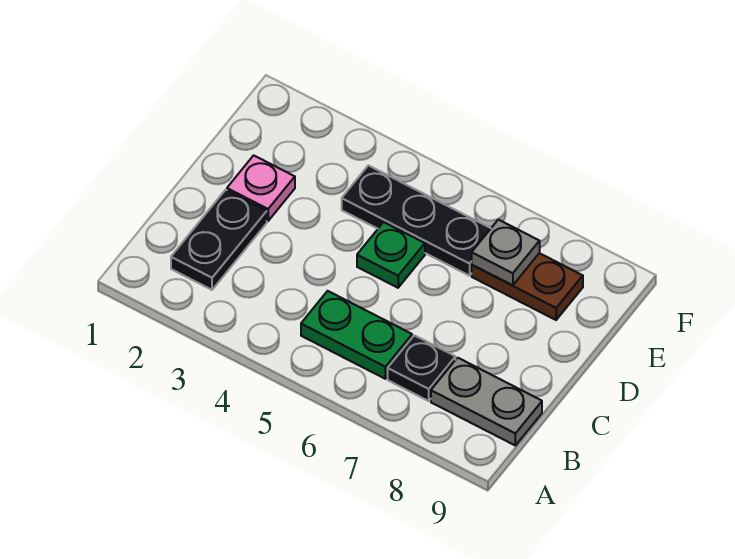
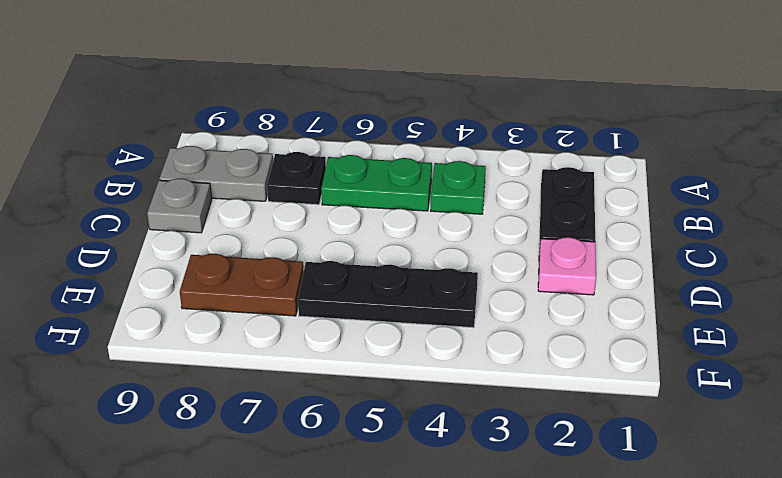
green plate D5 level 1 -> green plate B4 level 1
grey plate E7 level 2 -> grey plate C9 level 1

